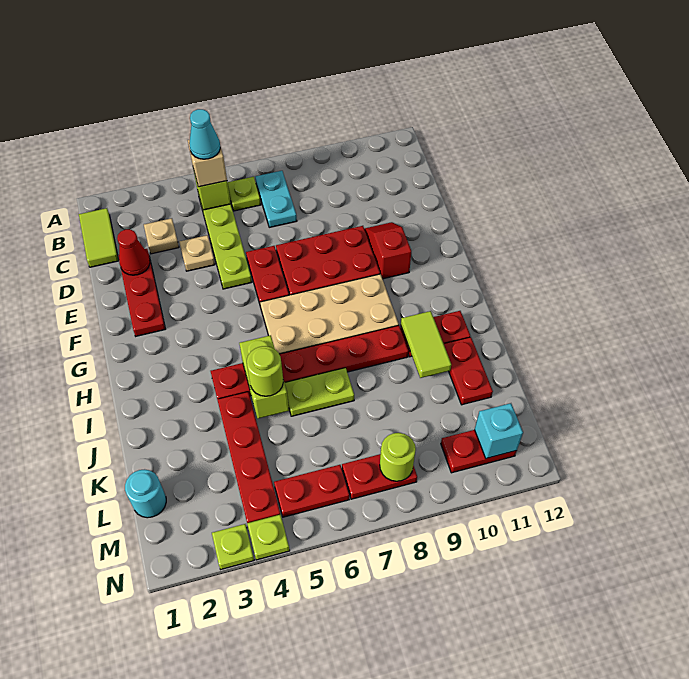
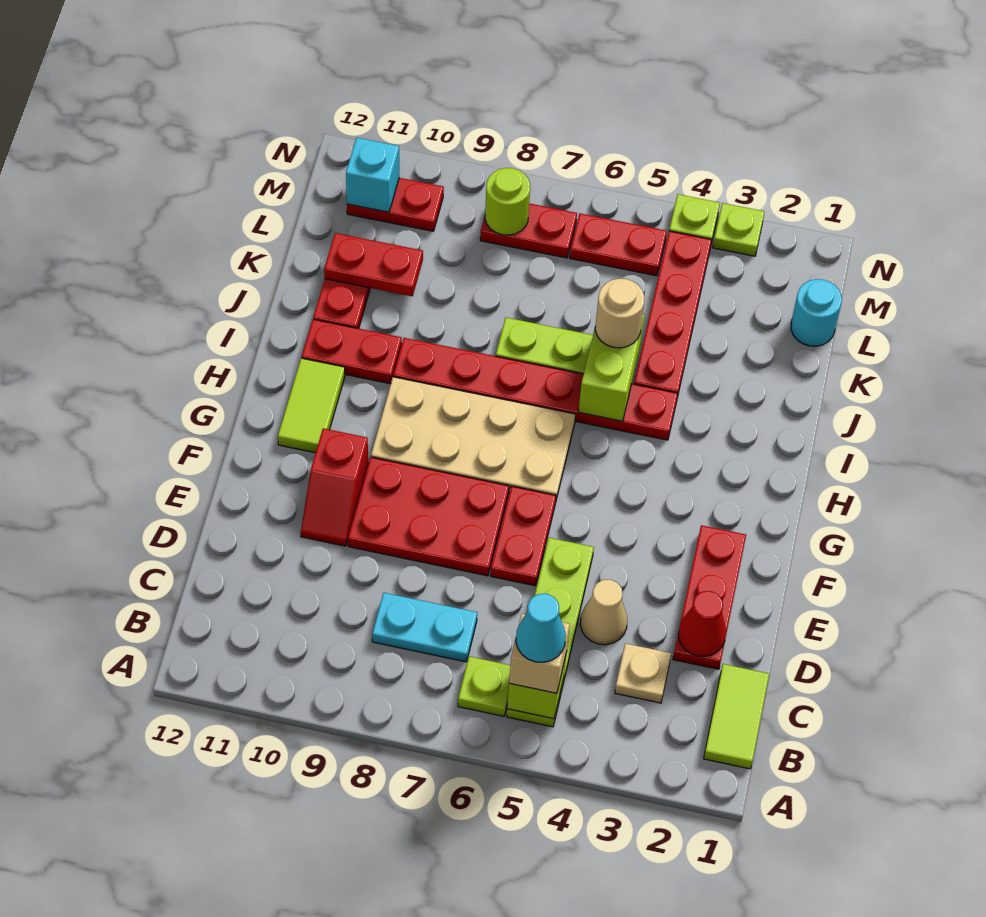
cyan plate B7:C7 level 1 -> cyan plate C7:C8 level 1
tan plate D4 level 1 -> tan cone D4 level 1
lime tile I10:J10 level 2 -> lime tile G11:H11 level 1
lime round brick J5 level 3 -> tan round brick J5 level 3
none -> red plate K10:K11 level 2

